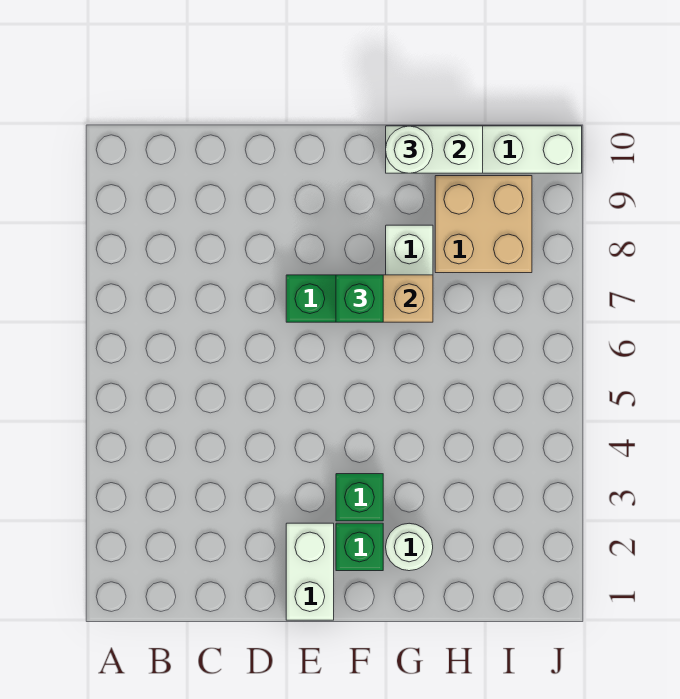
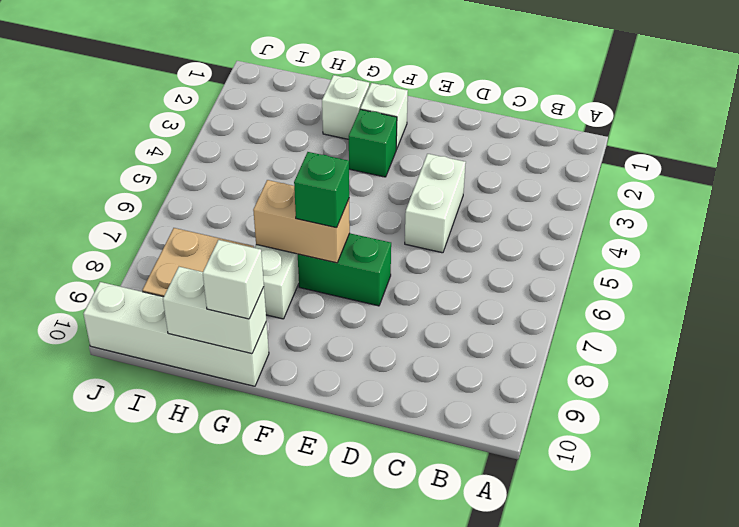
white brick E1:E2 level 1 -> white brick D4:D5 level 1
green brick F2 level 1 -> white brick F2 level 1
white round brick G2 level 1 -> white brick G2 level 1
white round brick G10 level 3 -> white brick G10 level 3

